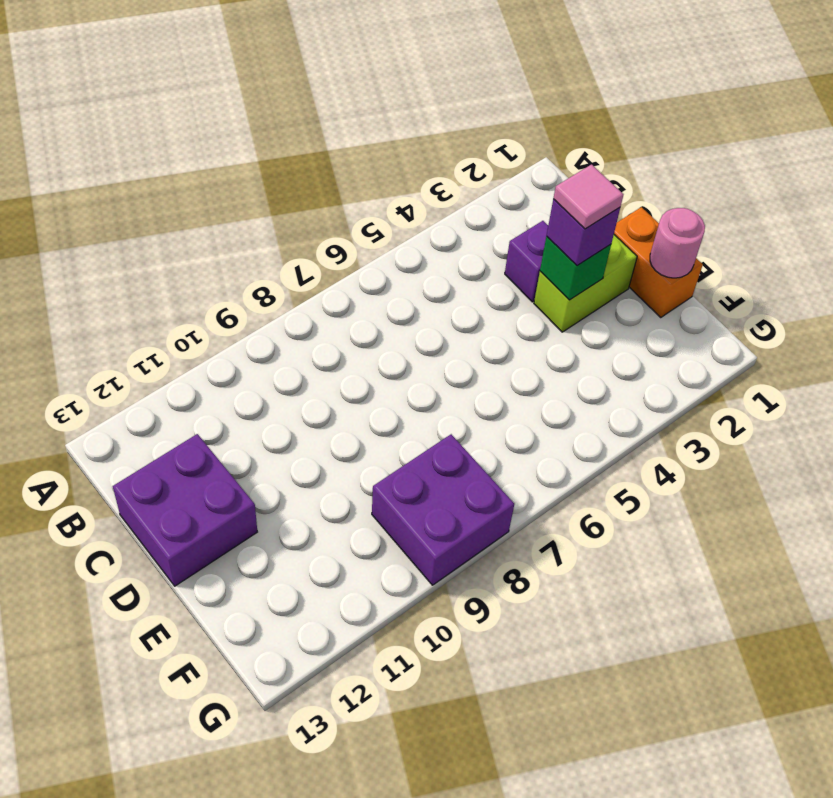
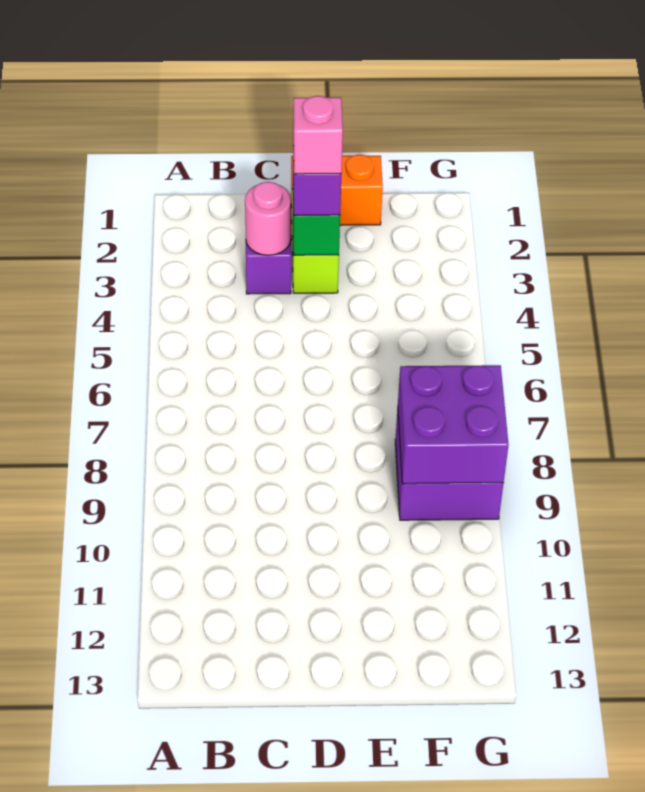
purple brick C12:D13 level 1 -> purple brick F8:G9 level 2
pink tile D3 level 4 -> pink brick D3 level 4
pink round brick E1 level 2 -> pink round brick C3 level 2

